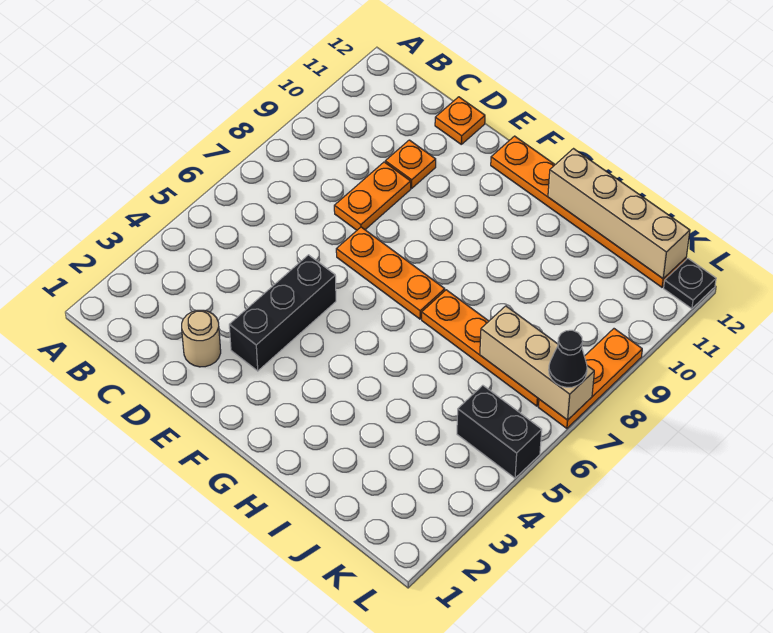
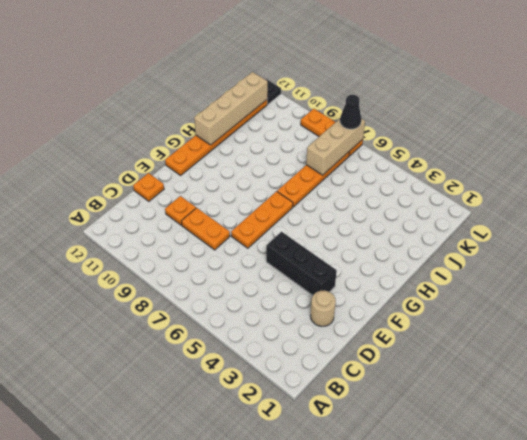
black brick K5:L5 level 1 -> none

